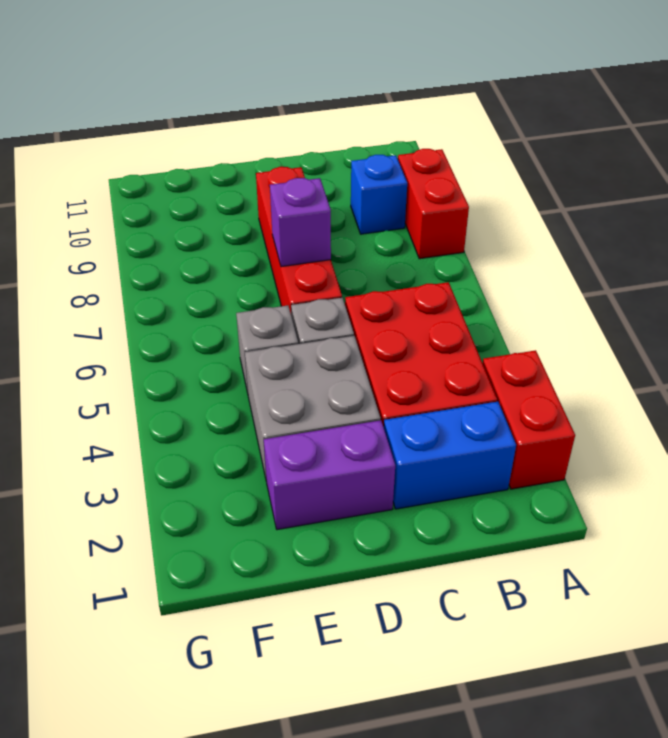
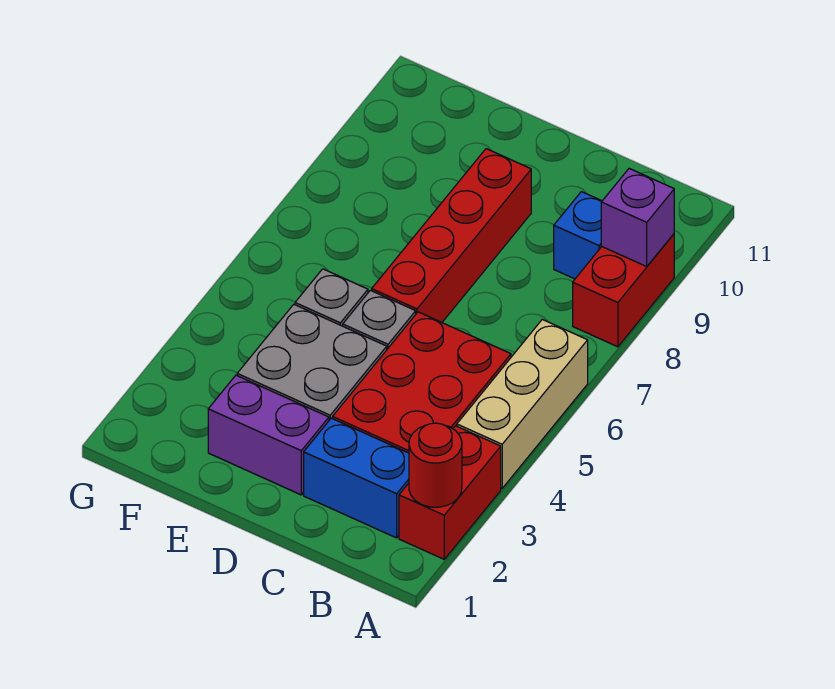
none -> red round brick A2 level 2
none -> tan brick A4:A6 level 1
purple brick D7 level 2 -> purple brick A9 level 2

